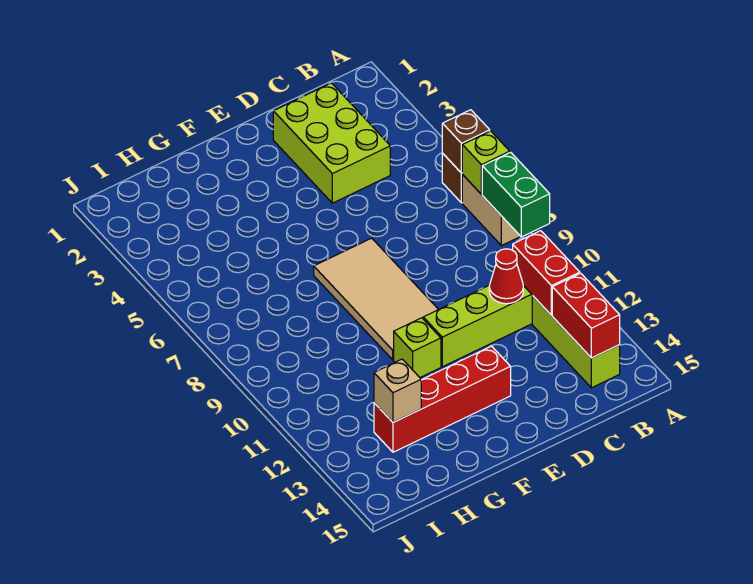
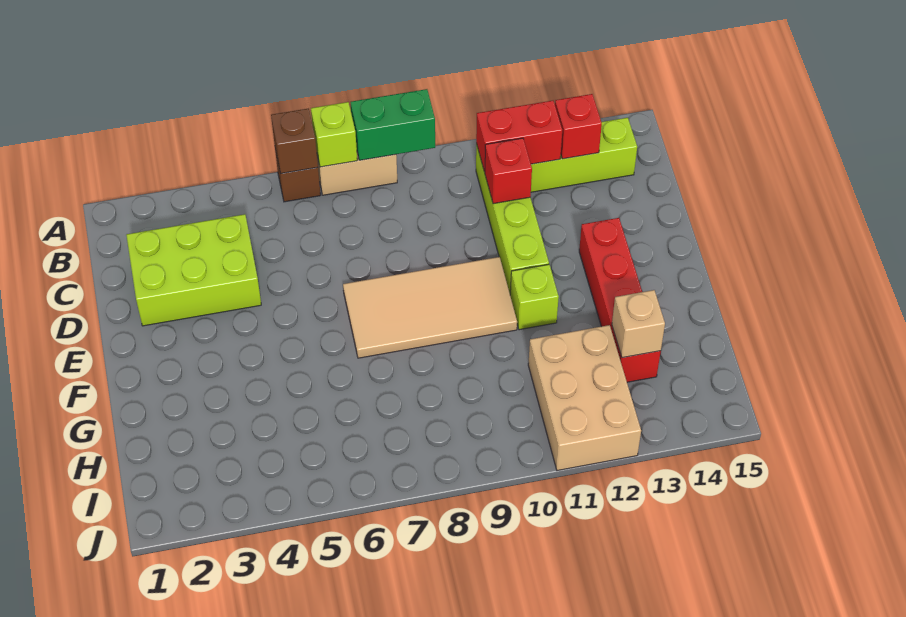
red brick B13:B14 level 2 -> red brick B13 level 2
red cone C11 level 2 -> red brick C11 level 2
none -> tan brick H11:J12 level 1

